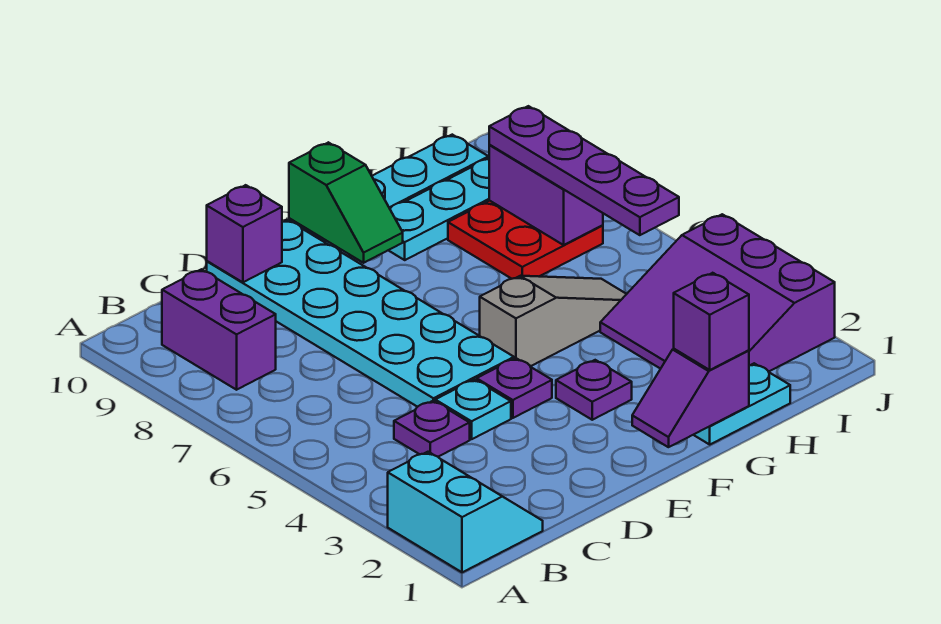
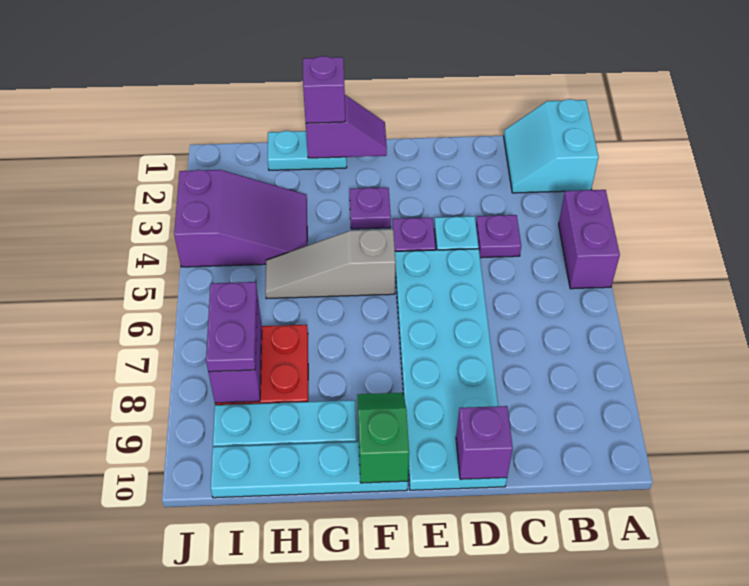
purple brick B8:B9 level 1 -> purple brick A4:A5 level 1
purple slope H2:J4 level 1 top J -> purple slope H3:J4 level 1 top J
purple plate I5:I8 level 3 -> purple plate I7:I8 level 3

